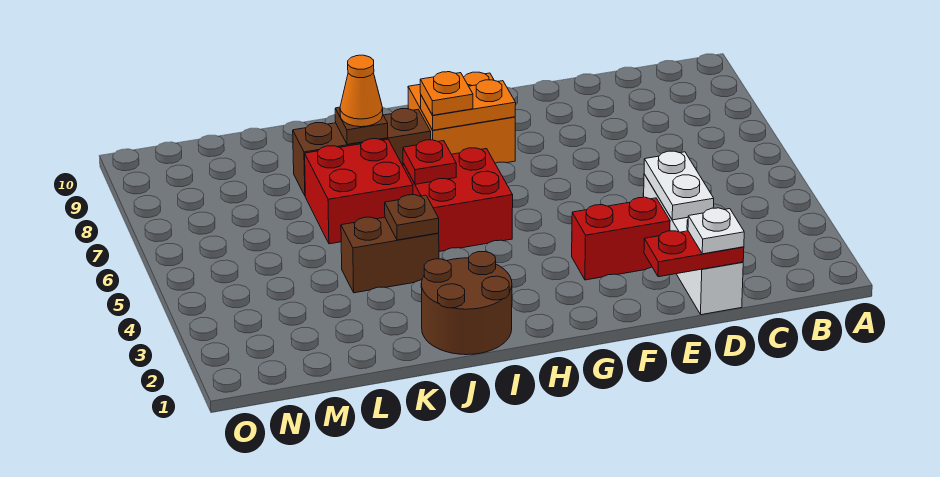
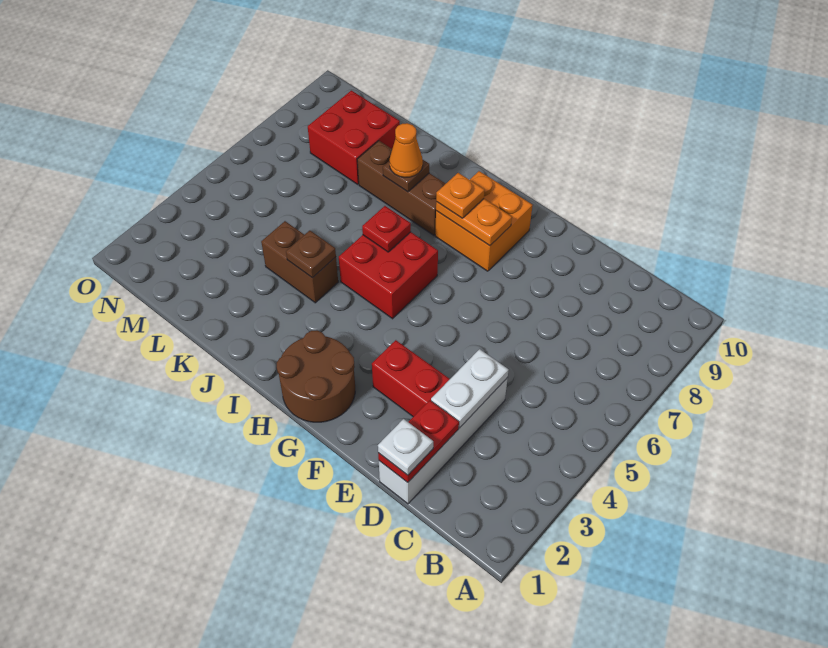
red plate D1:E1 level 2 -> red plate D1:D2 level 2
brown round brick I1:J2 level 1 -> brown round brick G1:H2 level 1
red brick J6:K7 level 1 -> red brick L8:M9 level 1

